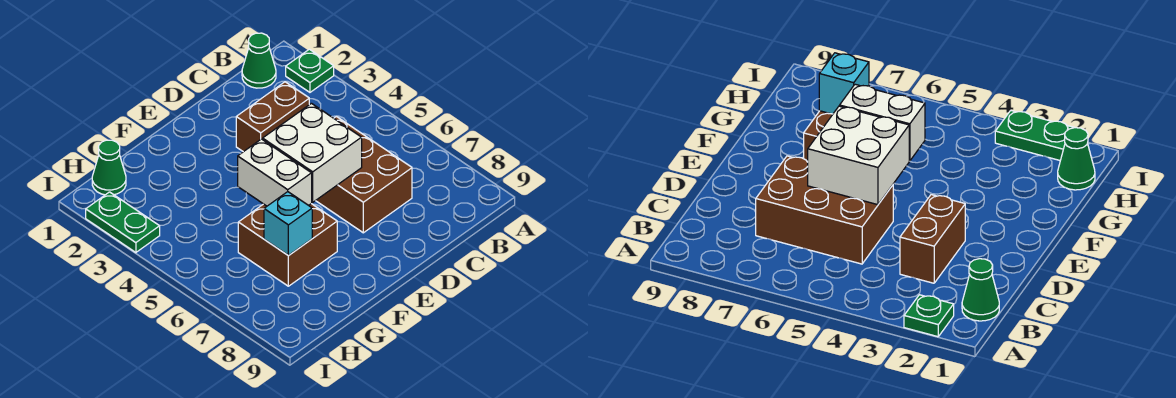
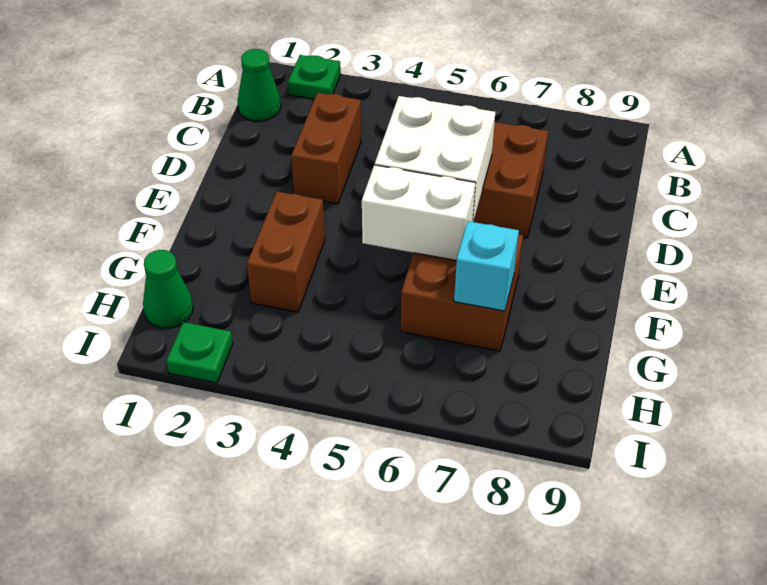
none -> brown brick F3:G3 level 1
green plate I2:I3 level 1 -> green plate I2 level 1

